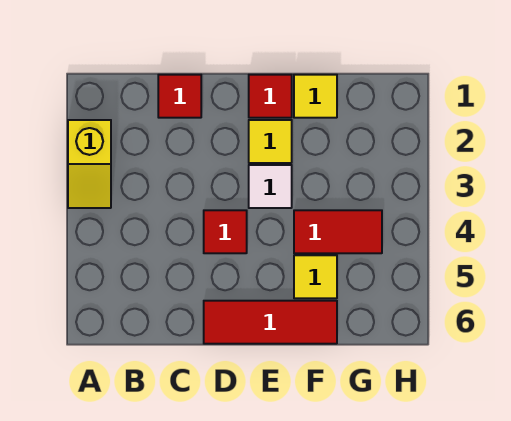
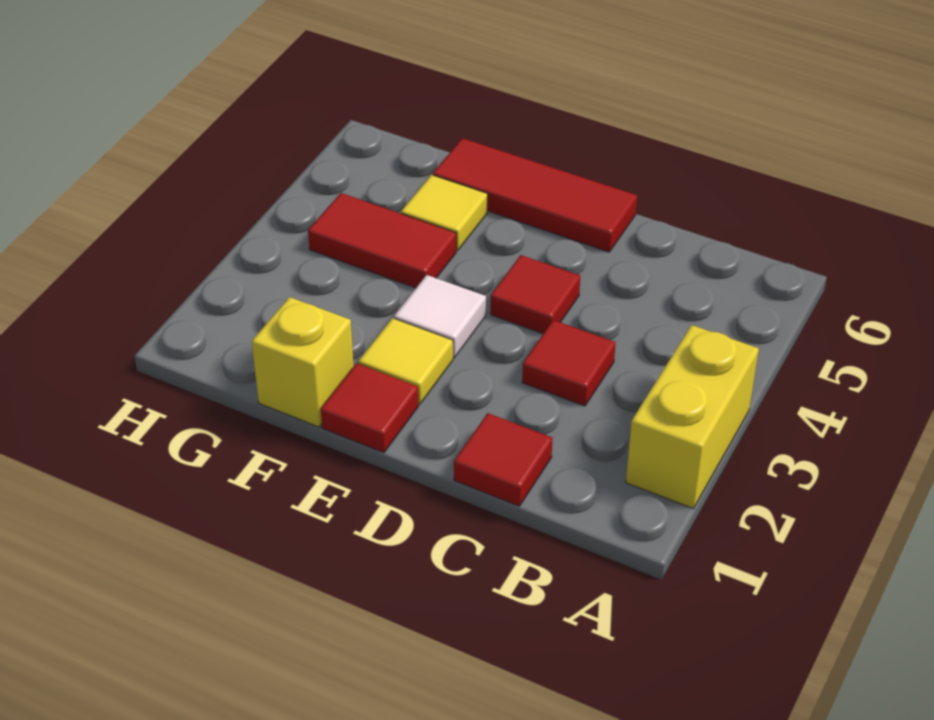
yellow slope A2:A3 level 1 top 2 -> yellow brick A2:A3 level 1
none -> red tile C3 level 1
yellow tile F1 level 1 -> yellow brick F1 level 1

